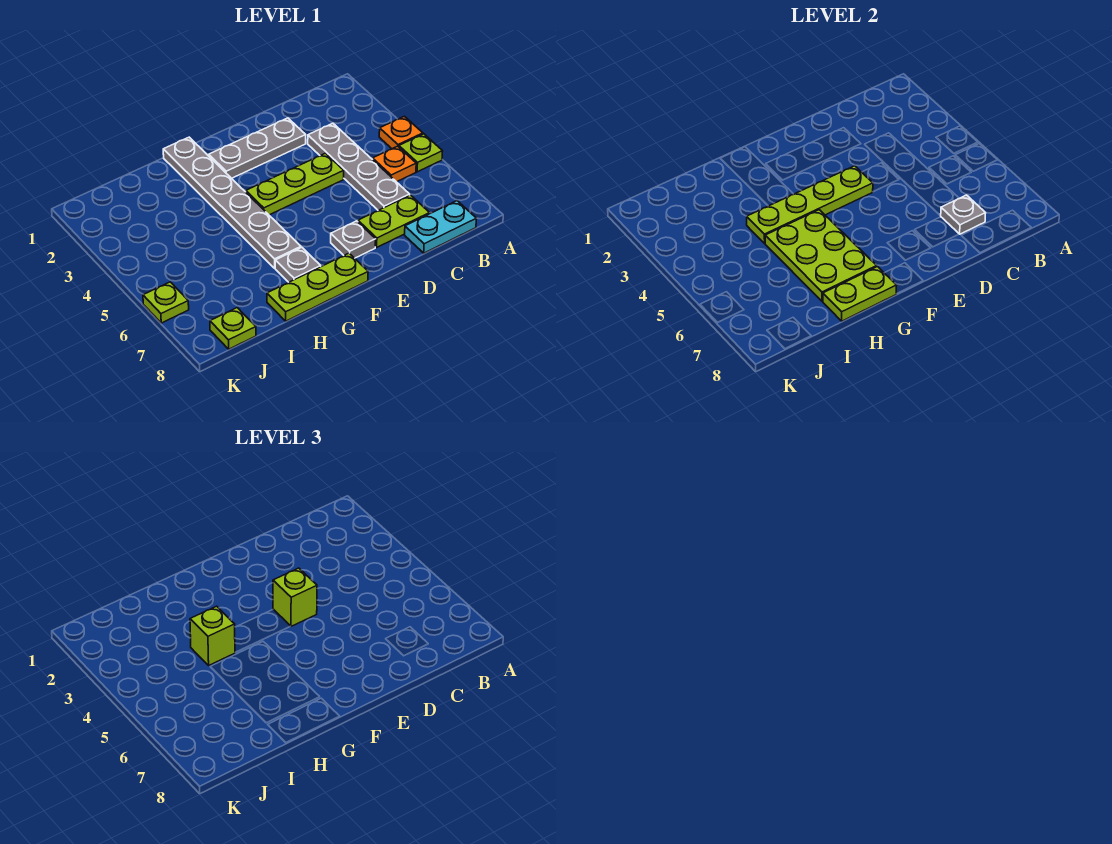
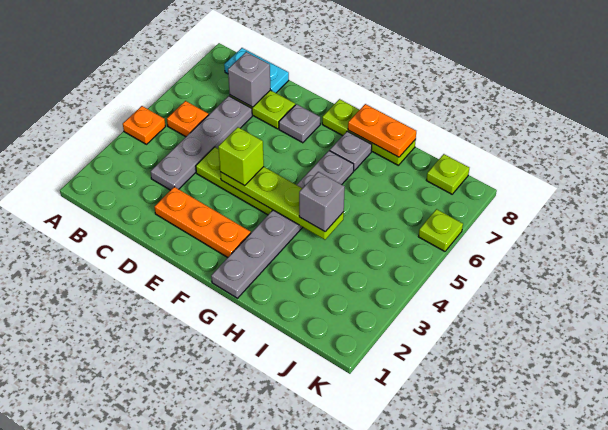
lime plate A5 level 1 -> none
grey plate C7 level 2 -> grey brick C7 level 2
grey plate D2:F2 level 1 -> orange plate D2:F2 level 1
lime plate G5:H7 level 2 -> none
lime plate G8:H8 level 2 -> orange plate G8:H8 level 2
lime brick H4 level 3 -> grey brick H4 level 3

